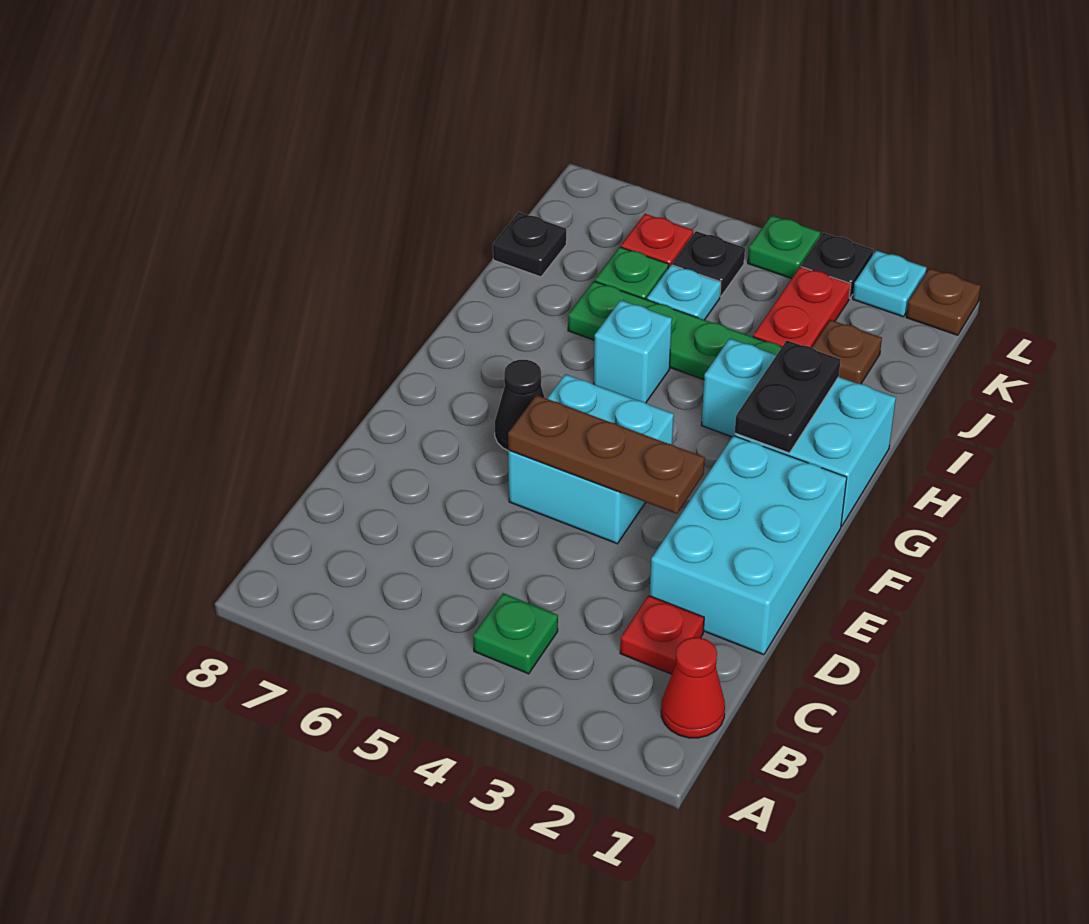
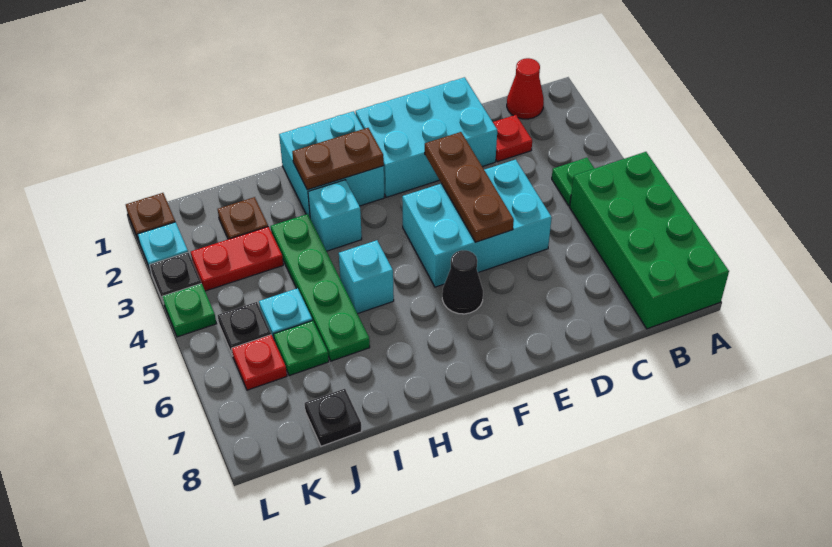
none -> green brick A5:B8 level 1
cyan brick E4:F5 level 1 -> cyan brick D4:F5 level 1
black plate G2:H2 level 2 -> brown plate G2:H2 level 2

